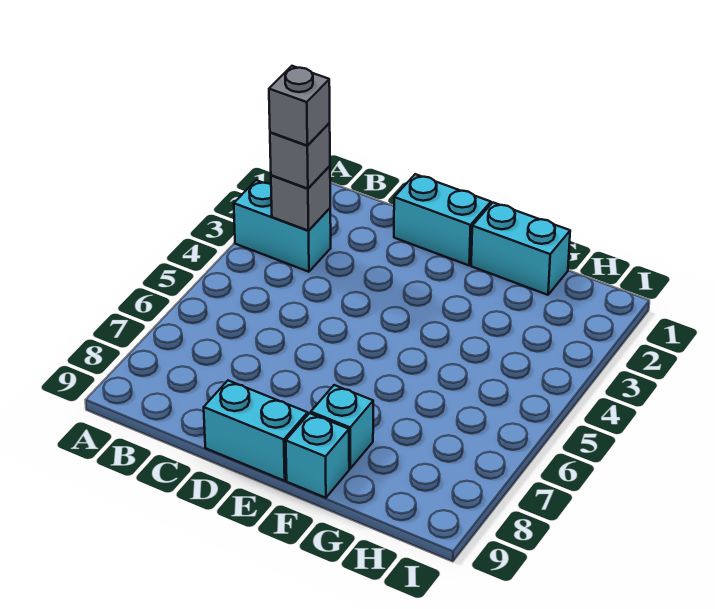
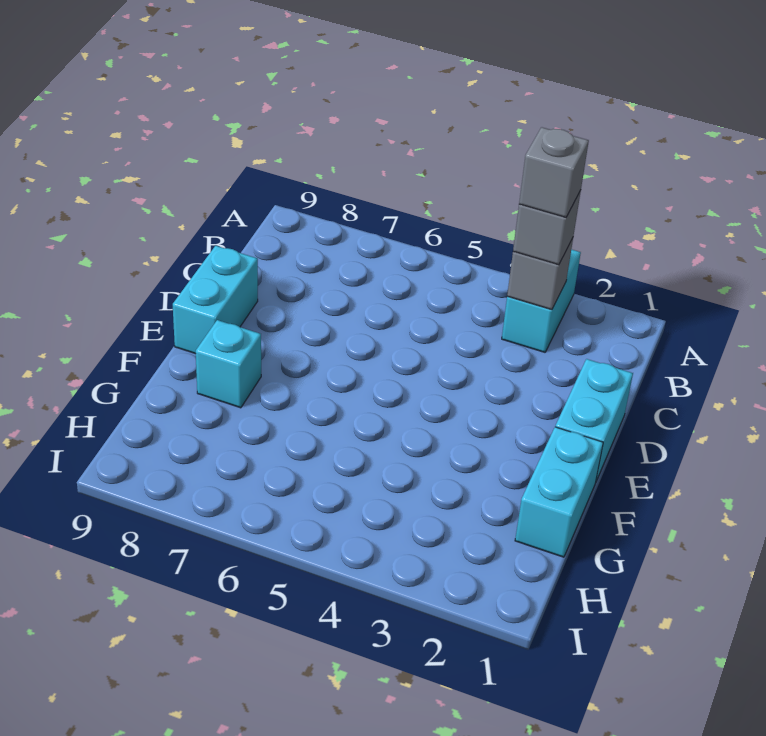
cyan brick F9 level 1 -> none

